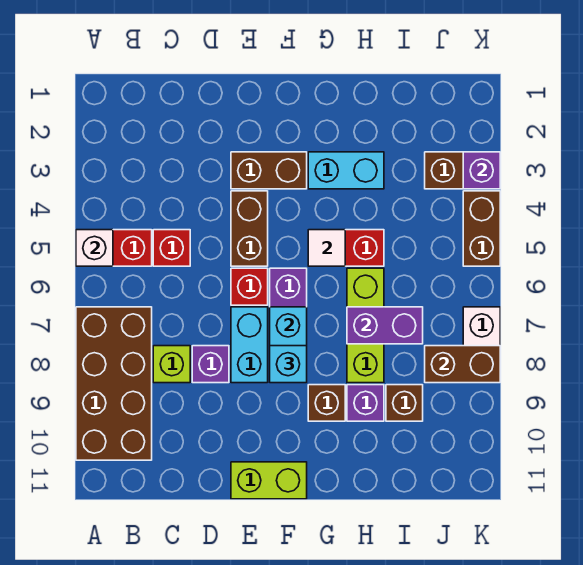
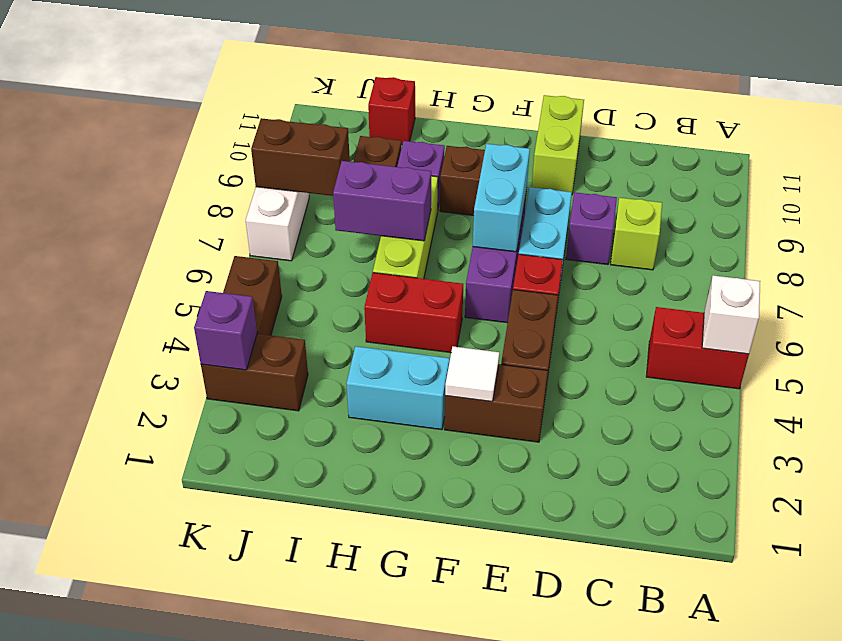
brown brick A7:B10 level 1 -> none
red brick C5 level 1 -> red brick I11 level 1
lime brick E11:F11 level 1 -> lime brick E10:E11 level 1
cyan brick F8 level 3 -> none
white tile G5 level 2 -> white tile F3 level 2

